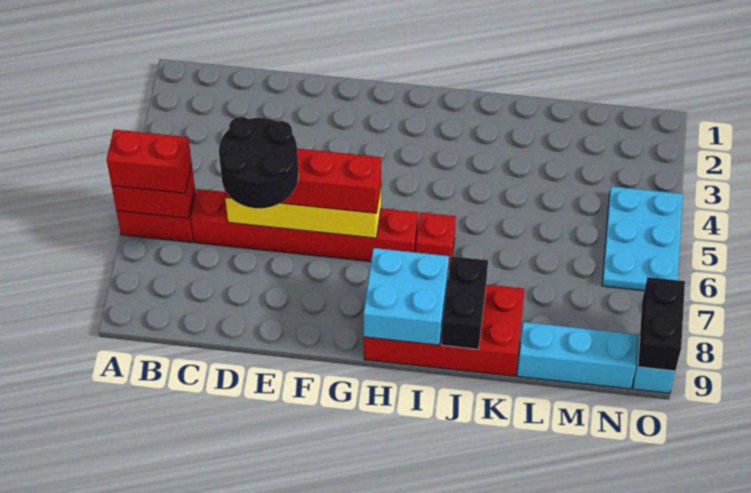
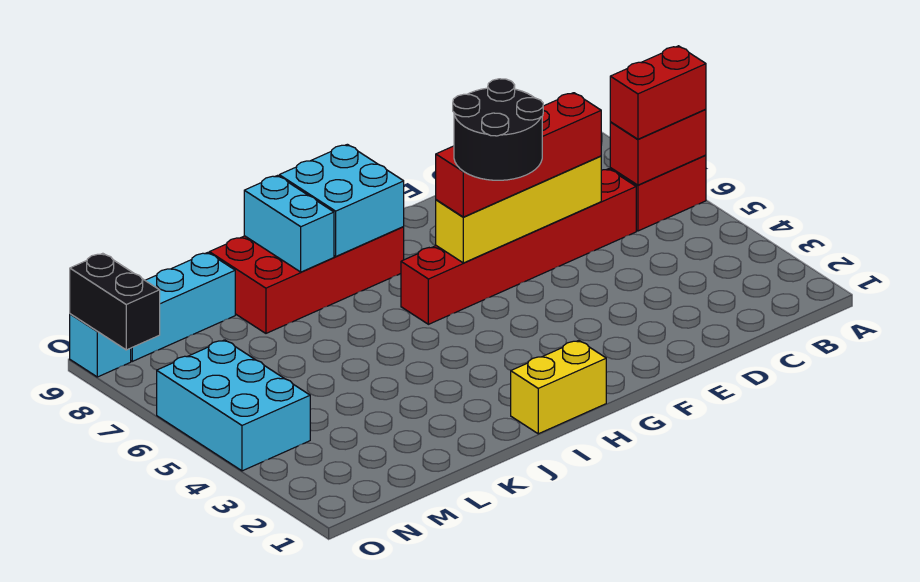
black round brick D6:E7 level 4 -> black round brick F5:G6 level 4
none -> yellow brick H1:I1 level 1
red brick I6 level 1 -> none
black brick J8:J9 level 2 -> cyan brick J8:J9 level 2
cyan plate N4:O6 level 1 -> cyan brick N4:O6 level 1

